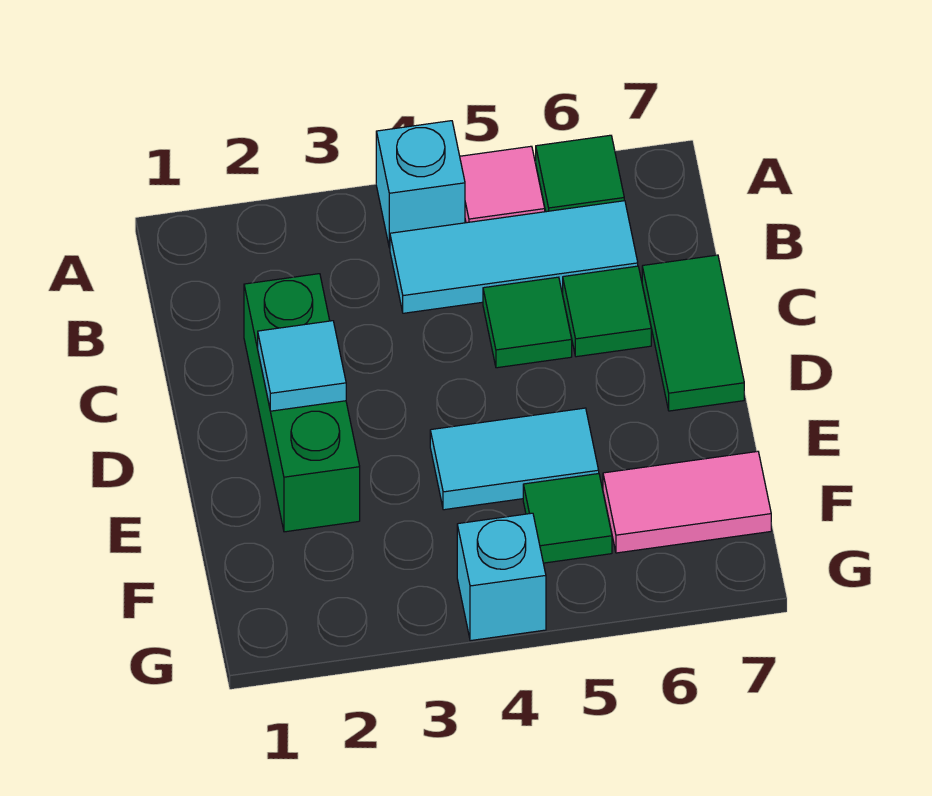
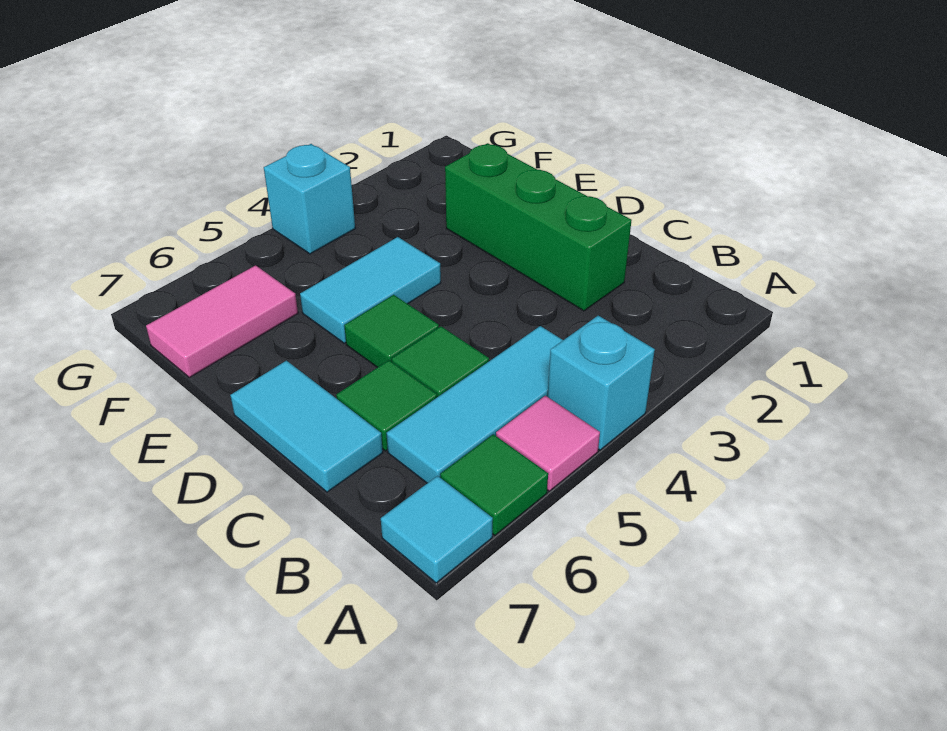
green tile C7:D7 level 1 -> cyan tile C7:D7 level 1
cyan tile D2 level 2 -> cyan tile A7 level 1
green tile F5 level 1 -> green tile D5 level 1

